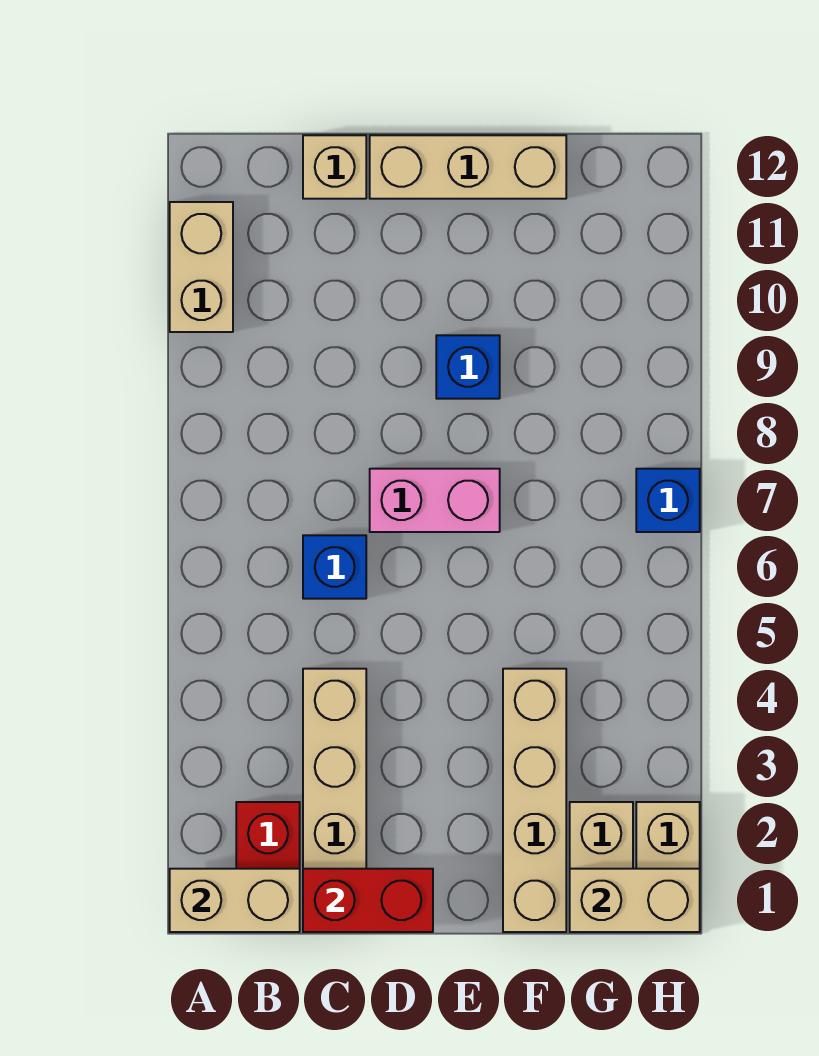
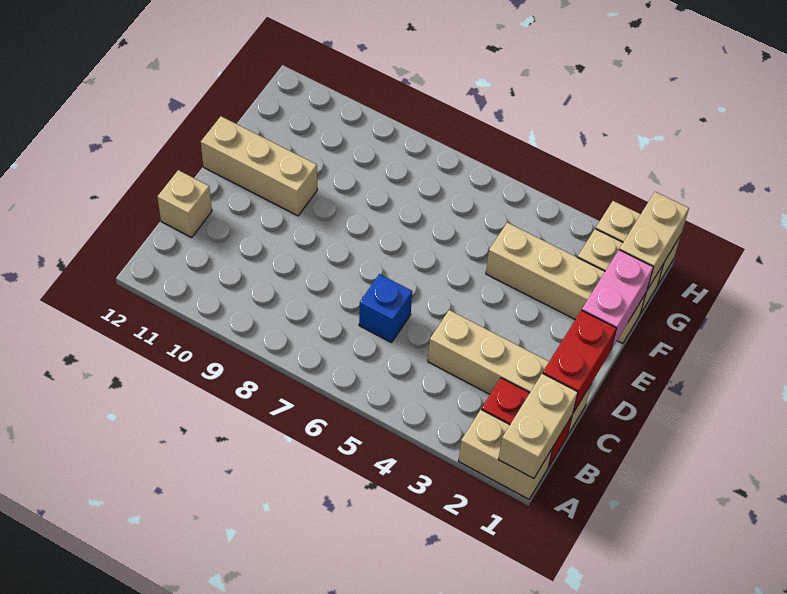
tan brick A10:A11 level 1 -> tan brick A1:A2 level 1
pink brick D7:E7 level 1 -> pink brick E1:F1 level 2
tan brick D12:F12 level 1 -> tan brick E10:E12 level 1
blue brick E9 level 1 -> none
blue brick H7 level 1 -> none

